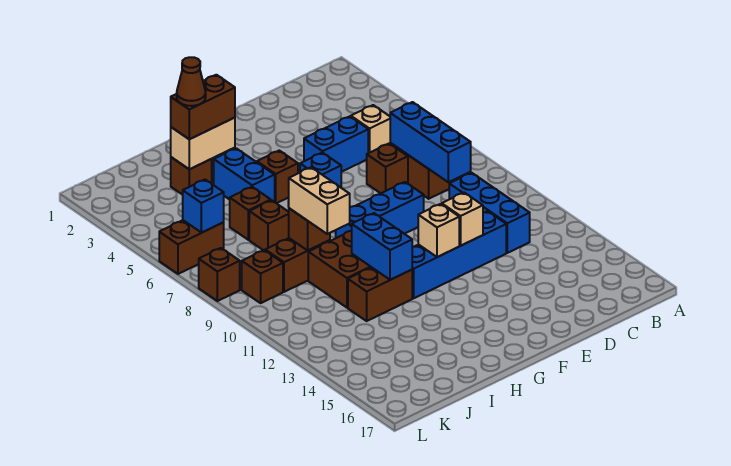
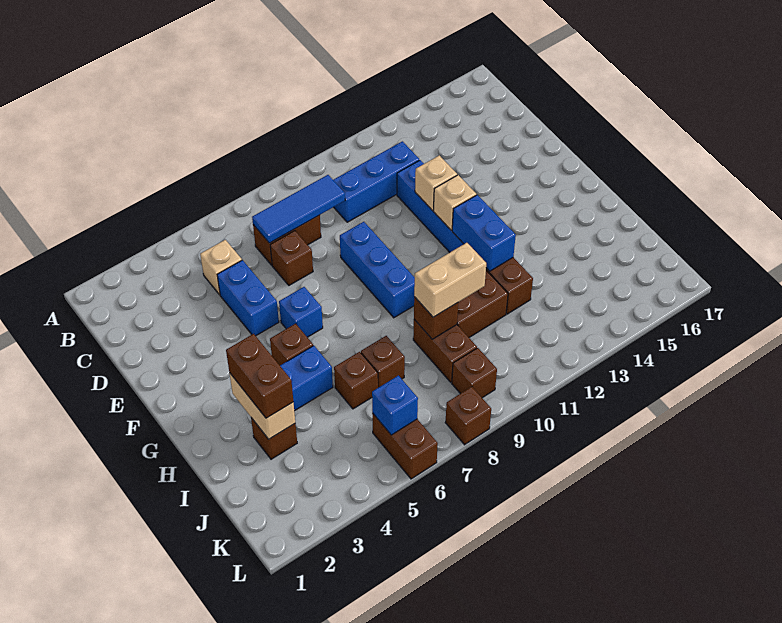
blue brick C7:C9 level 2 -> blue tile C7:C9 level 2
blue brick H11:H12 level 2 -> blue brick G12:H12 level 2
brown cone I3 level 4 -> none

